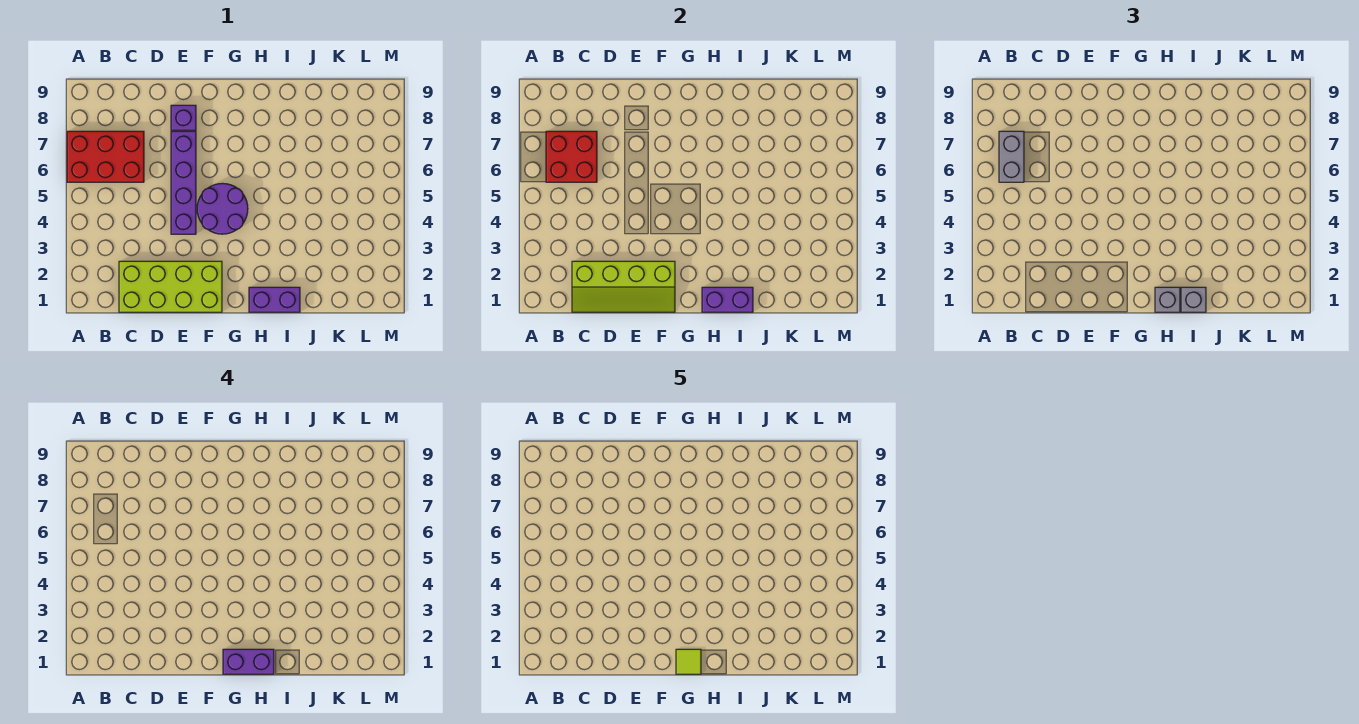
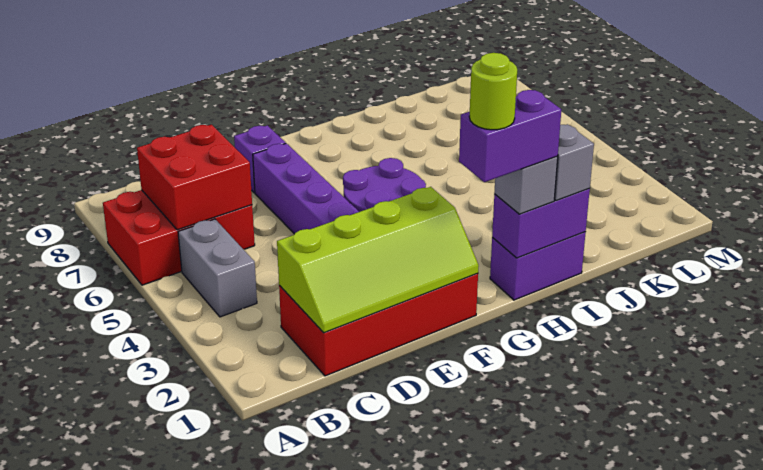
grey brick B6:B7 level 3 -> grey brick B4:B5 level 1
lime brick C1:F2 level 1 -> red brick C1:F2 level 1
lime tile G1 level 5 -> lime round brick G1 level 5

